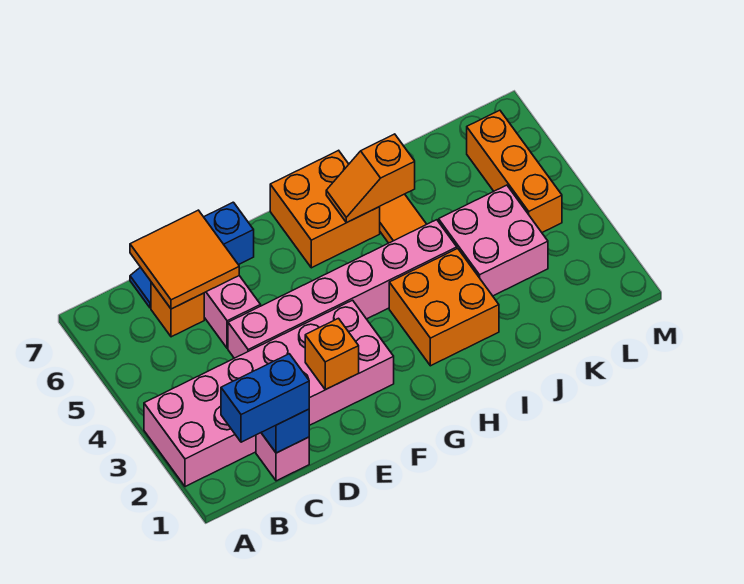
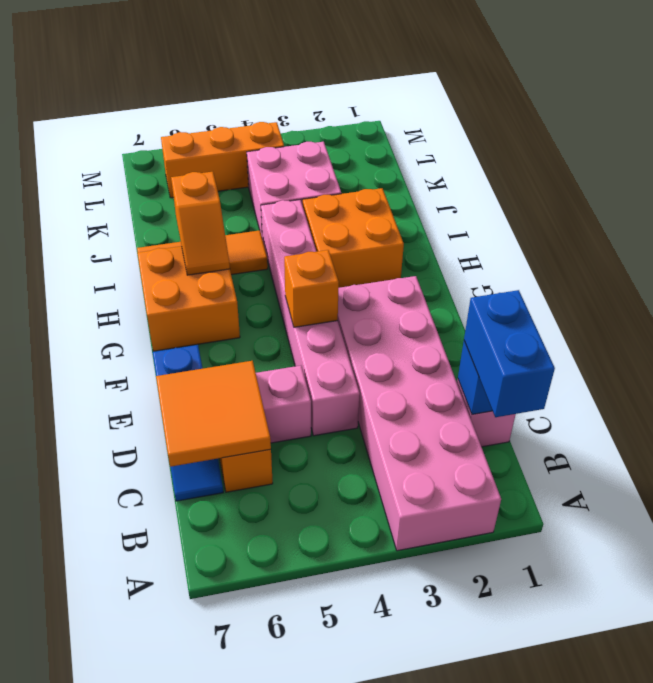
orange brick E2 level 2 -> orange brick F4 level 2

